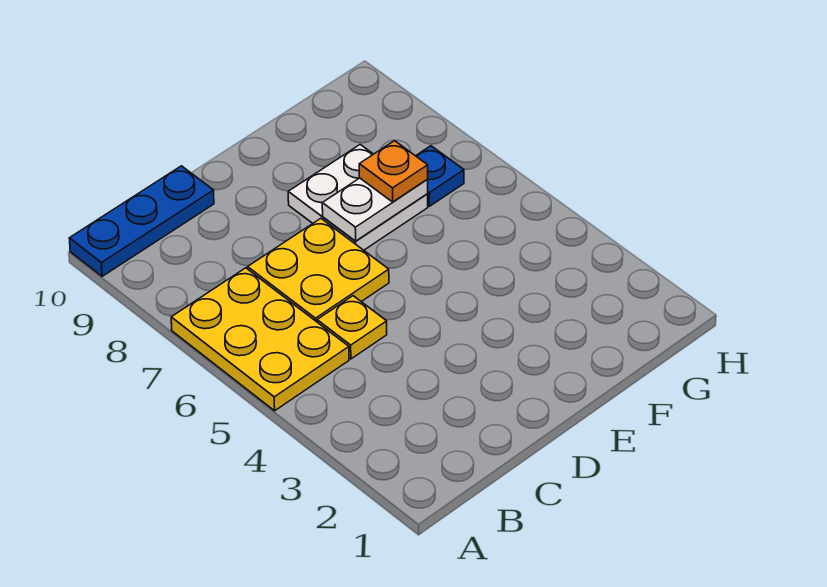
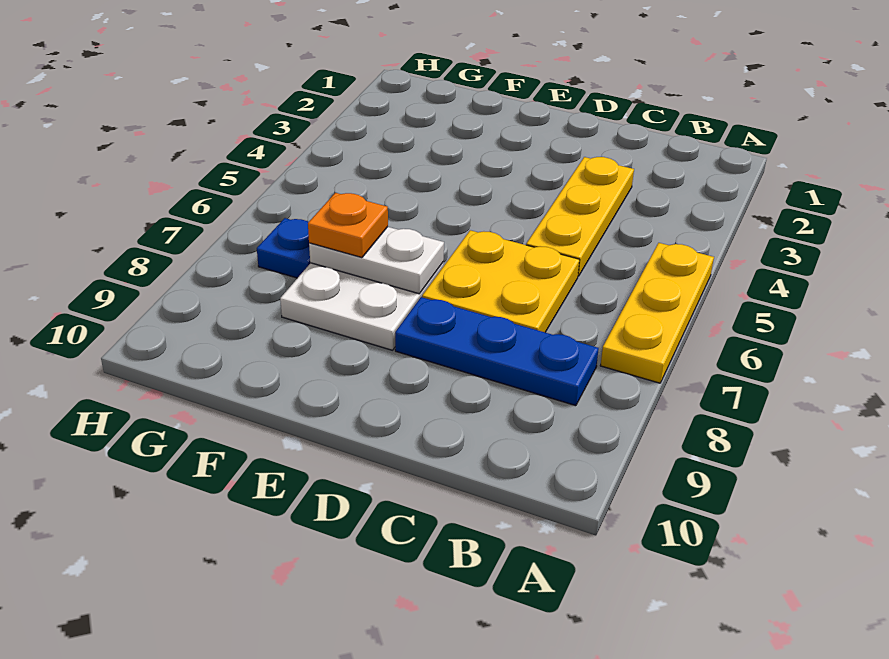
yellow plate A5:B7 level 1 -> yellow plate A5:A7 level 1
blue plate A10:C10 level 1 -> blue plate B8:D8 level 1
yellow plate C5 level 1 -> yellow plate C3:C5 level 1

